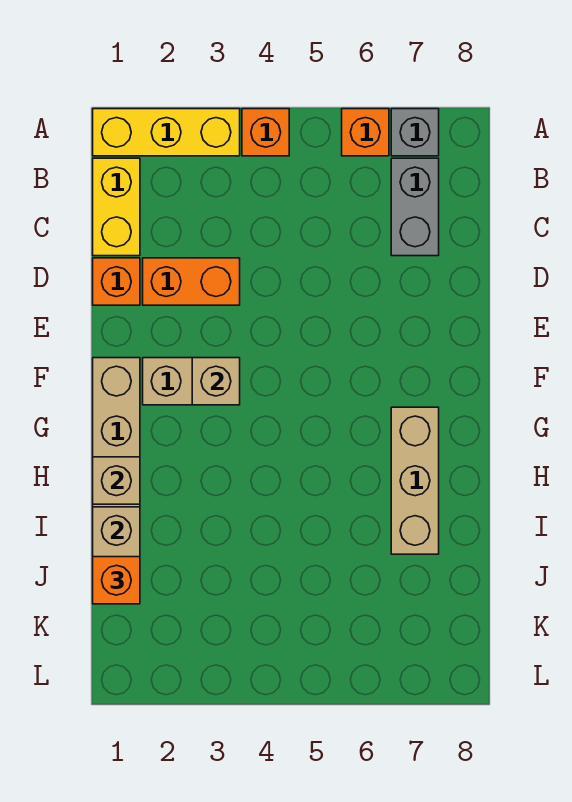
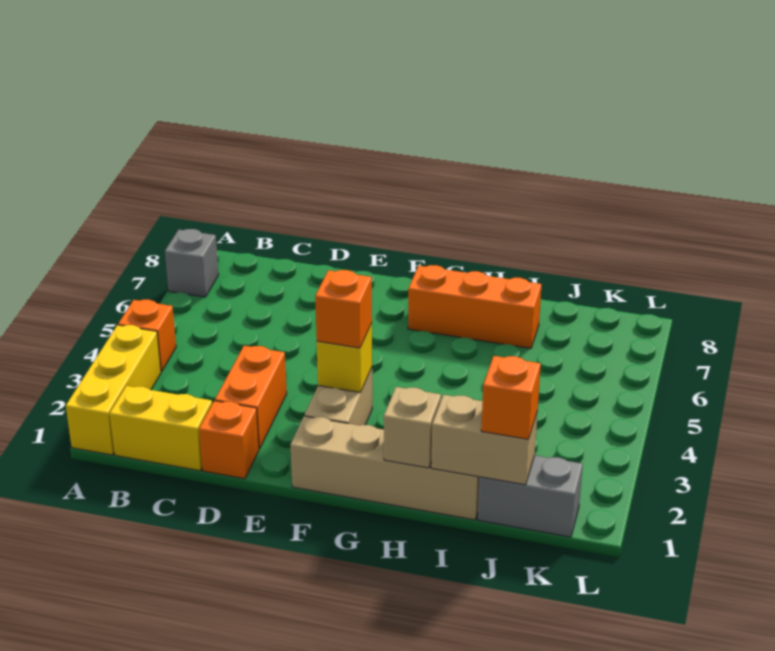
orange brick A6 level 1 -> orange brick F3 level 3
grey brick B7:C7 level 1 -> grey brick J1:K1 level 1
tan brick F3 level 2 -> yellow brick F3 level 2
tan brick G7:I7 level 1 -> orange brick G7:I7 level 1

